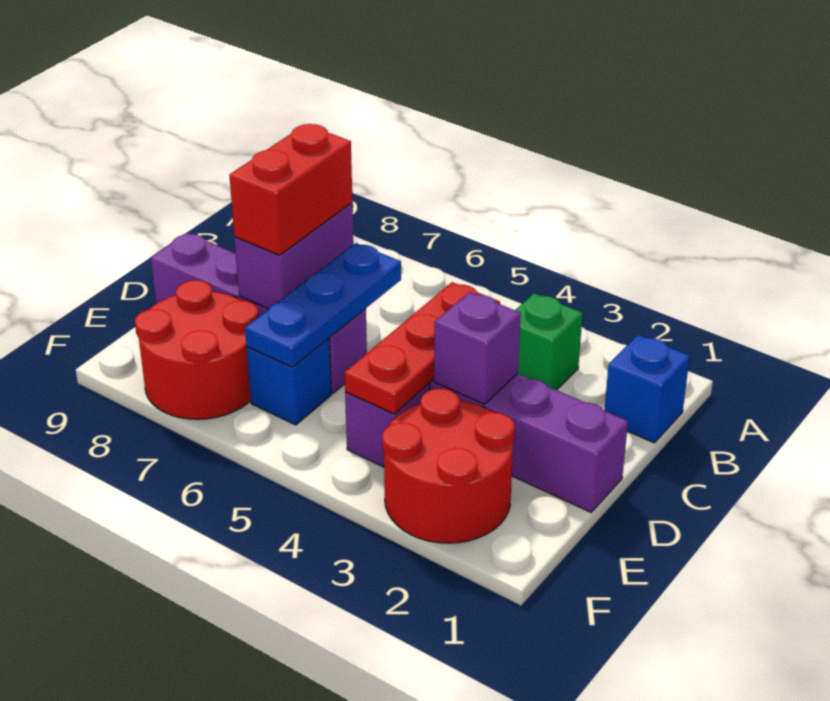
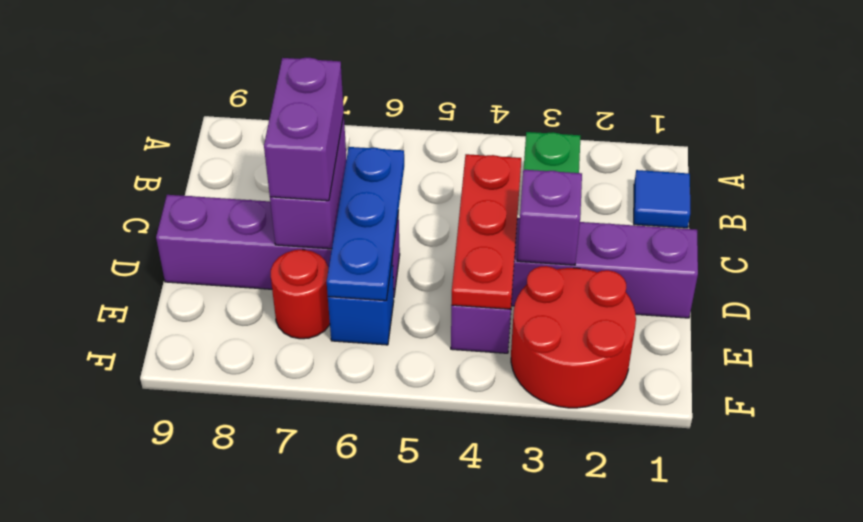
blue brick B1 level 1 -> blue tile B1 level 1
red brick C7:D7 level 3 -> purple brick C7:D7 level 3
red round brick E7:F8 level 1 -> red round brick E7 level 1

